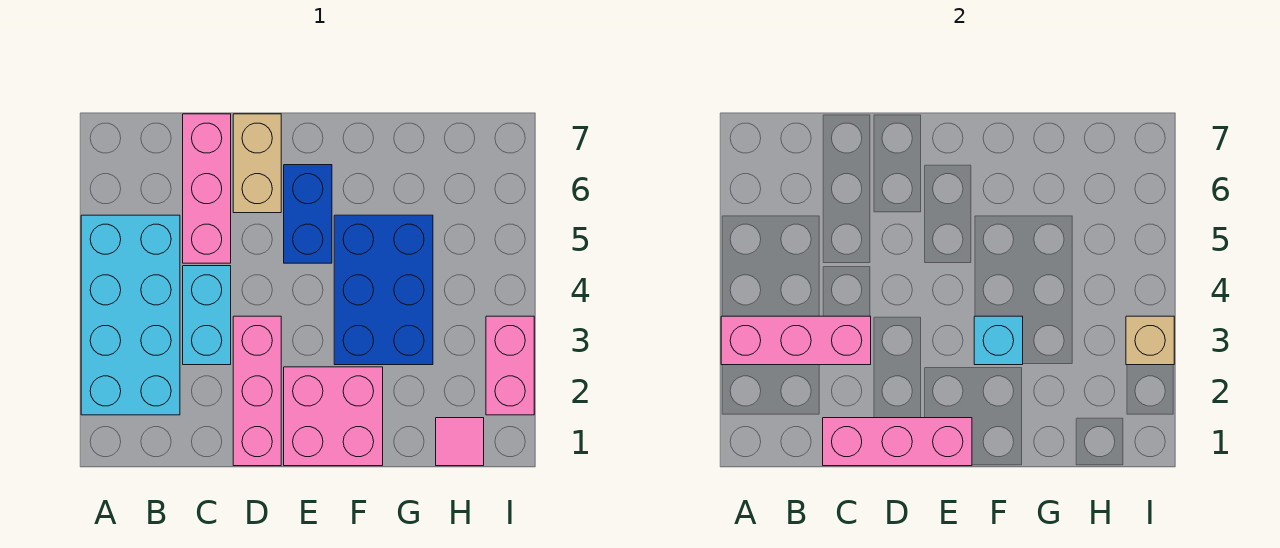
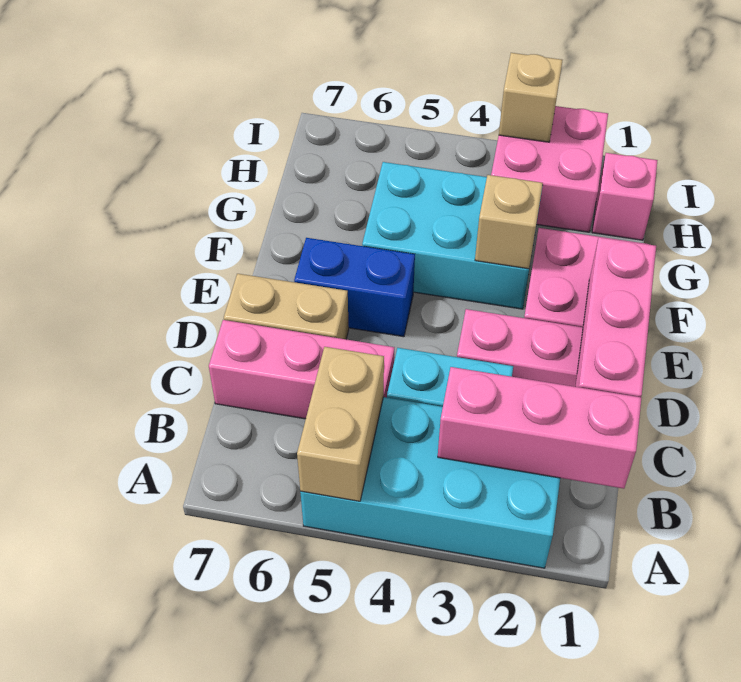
pink brick A3:C3 level 2 -> pink brick B1:B3 level 2
none -> tan brick A5:B5 level 2
blue brick F3:G5 level 1 -> cyan brick F3:G5 level 1
cyan brick F3 level 2 -> tan brick F3 level 2
pink tile H1 level 1 -> pink brick H1 level 1
pink brick I2:I3 level 1 -> pink brick H2:I3 level 1

